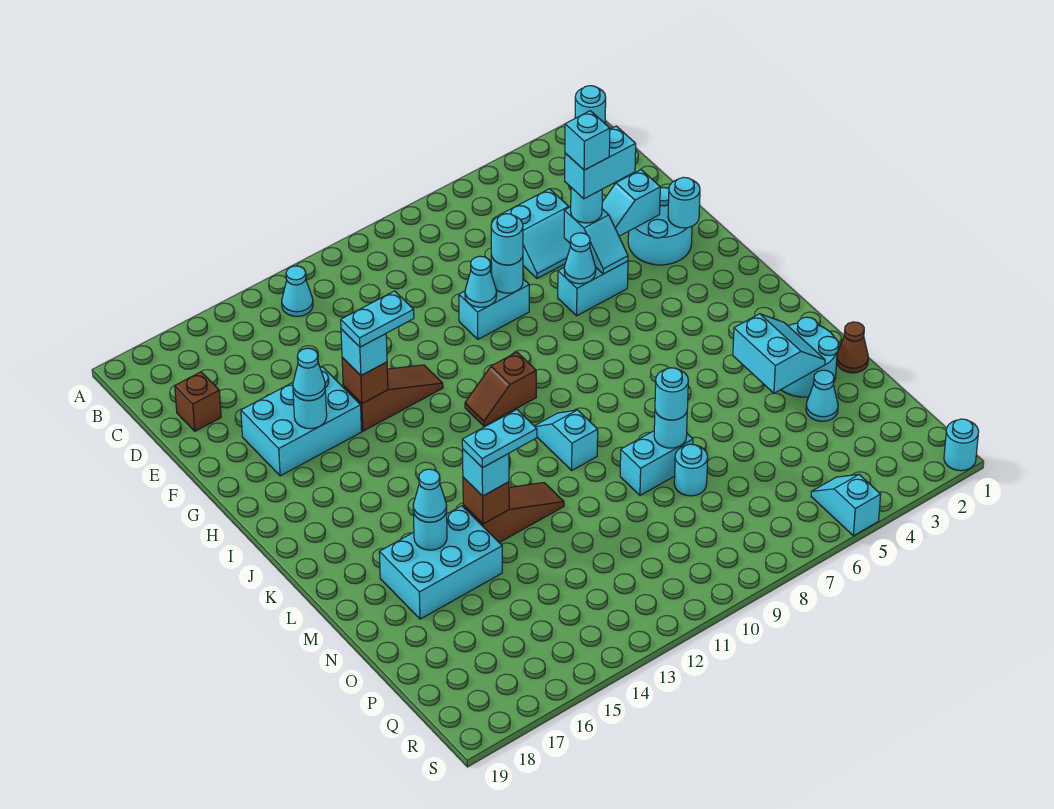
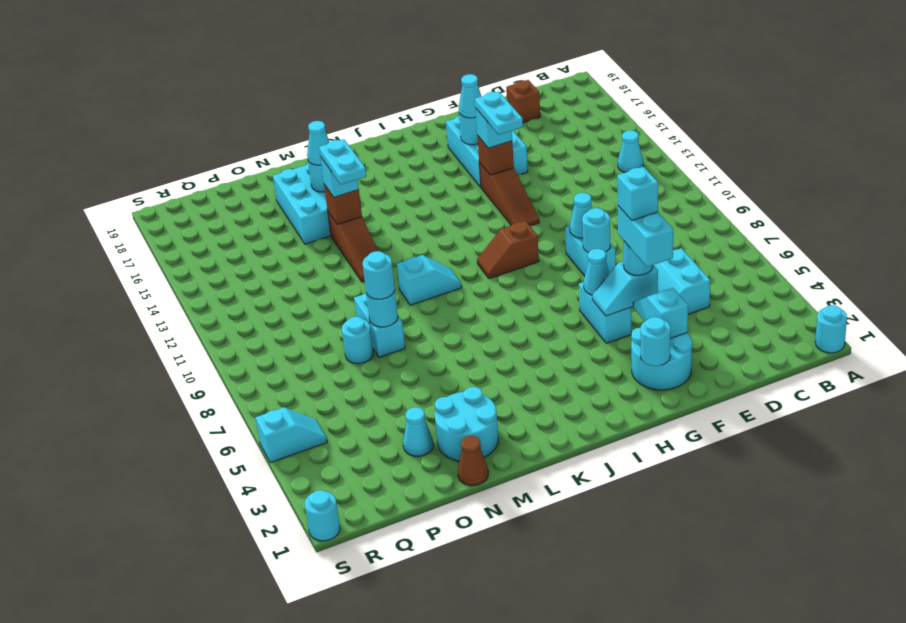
cyan round brick F8 level 3 -> none
brown slope I10:I11 level 1 top 10 -> brown slope H10:I10 level 1 top H
cyan slope M3:N4 level 2 top 4 -> none

